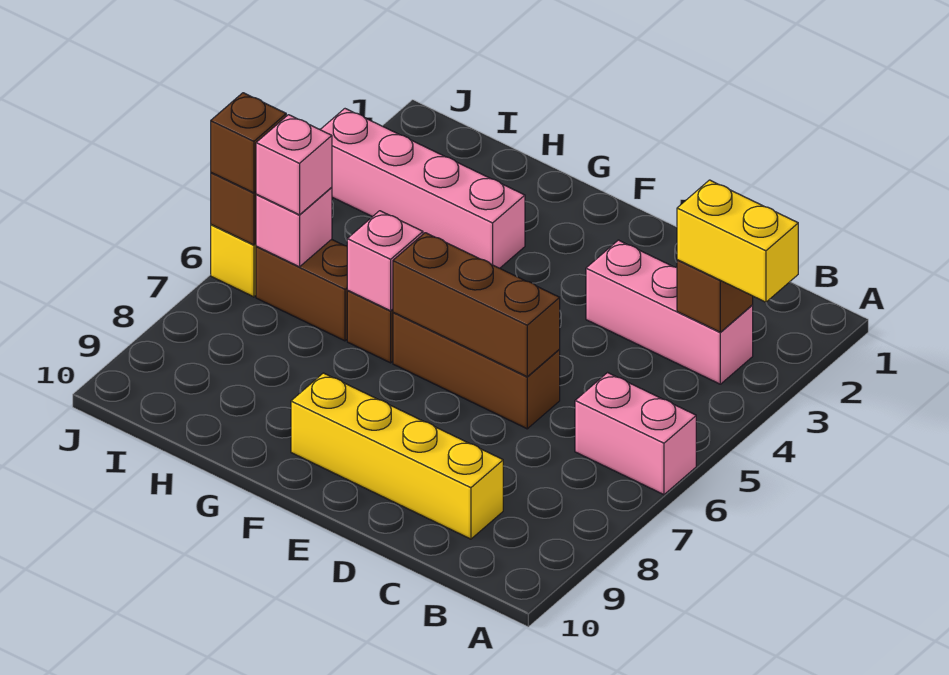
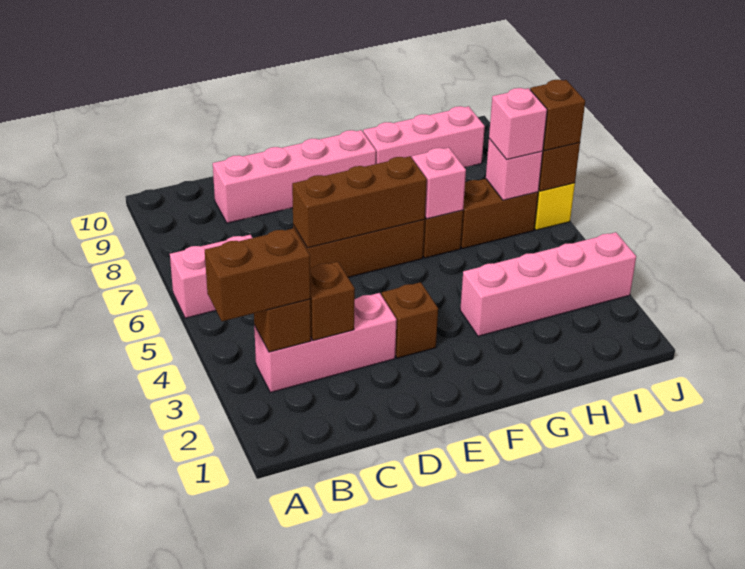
yellow brick A3:B3 level 3 -> brown brick A3:B3 level 3
none -> brown brick C3 level 2
yellow brick C9:F9 level 1 -> pink brick C9:F9 level 1
none -> brown brick E3 level 1
none -> pink brick G9:I9 level 1

